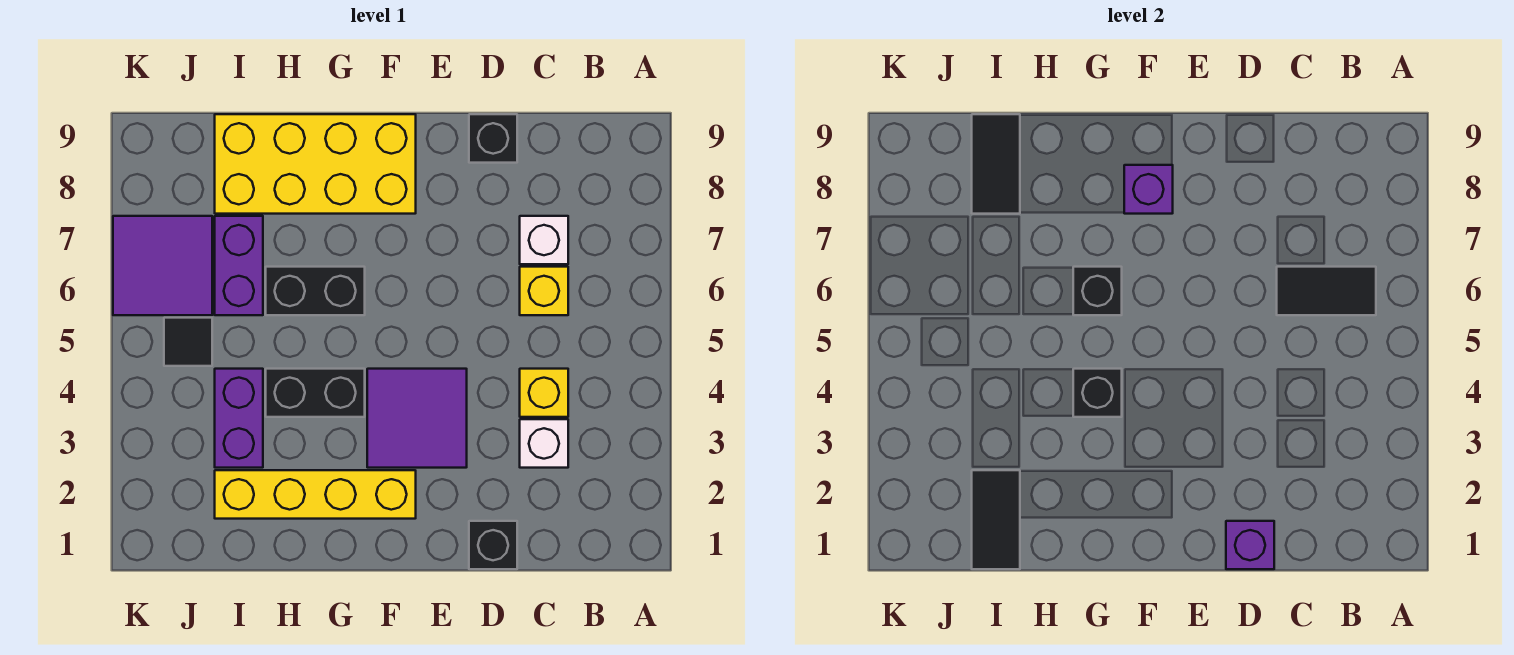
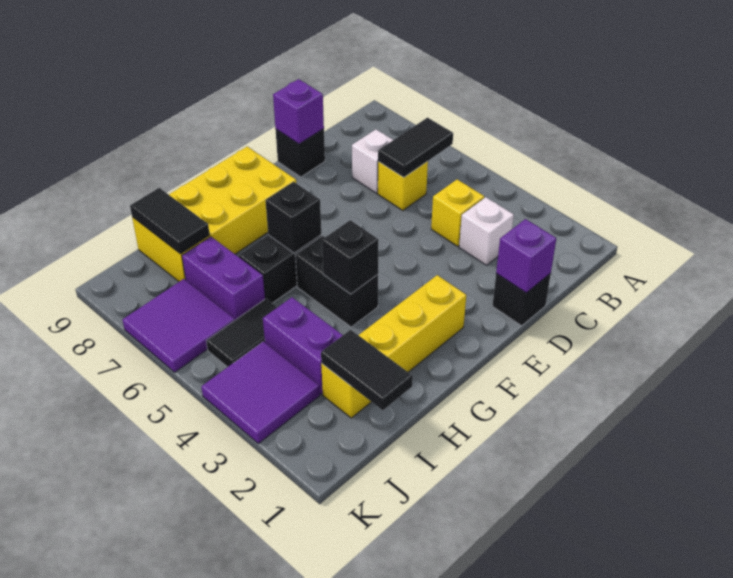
purple tile E3:F4 level 1 -> purple tile J3:K4 level 1
purple brick F8 level 2 -> purple brick D9 level 2
black brick G4:H4 level 1 -> black brick G4:G5 level 1
black tile J5 level 1 -> black tile I5:J5 level 1

